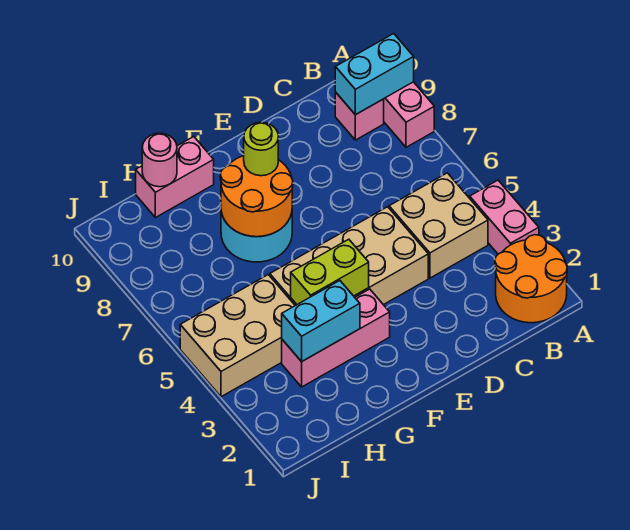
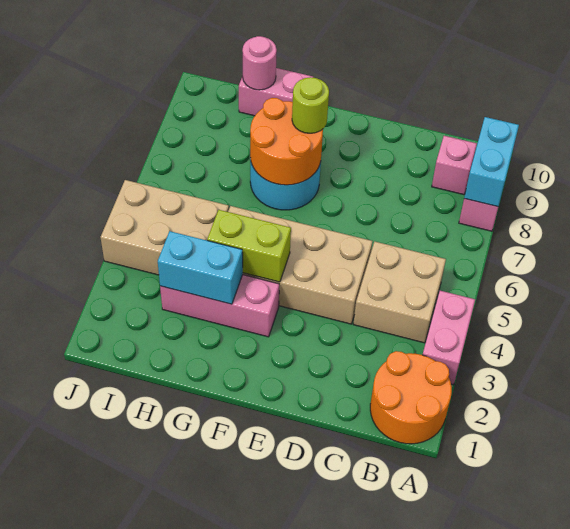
cyan brick A9:B9 level 2 -> cyan brick A8:A9 level 2

